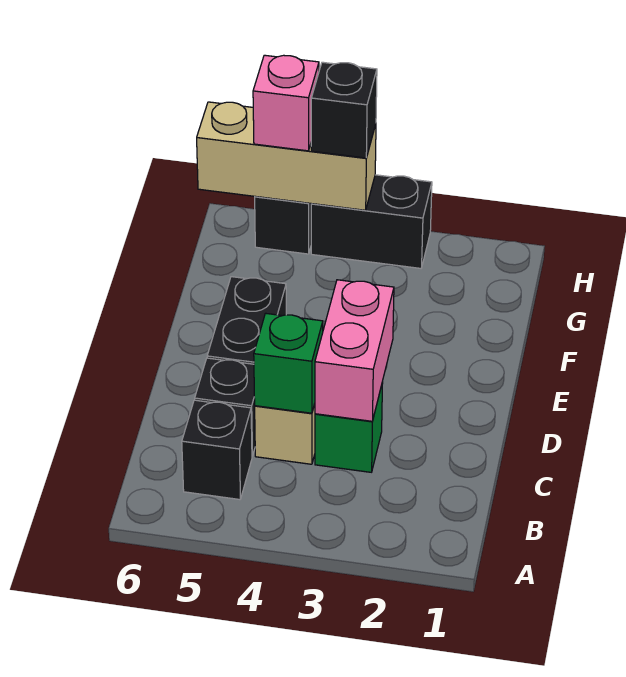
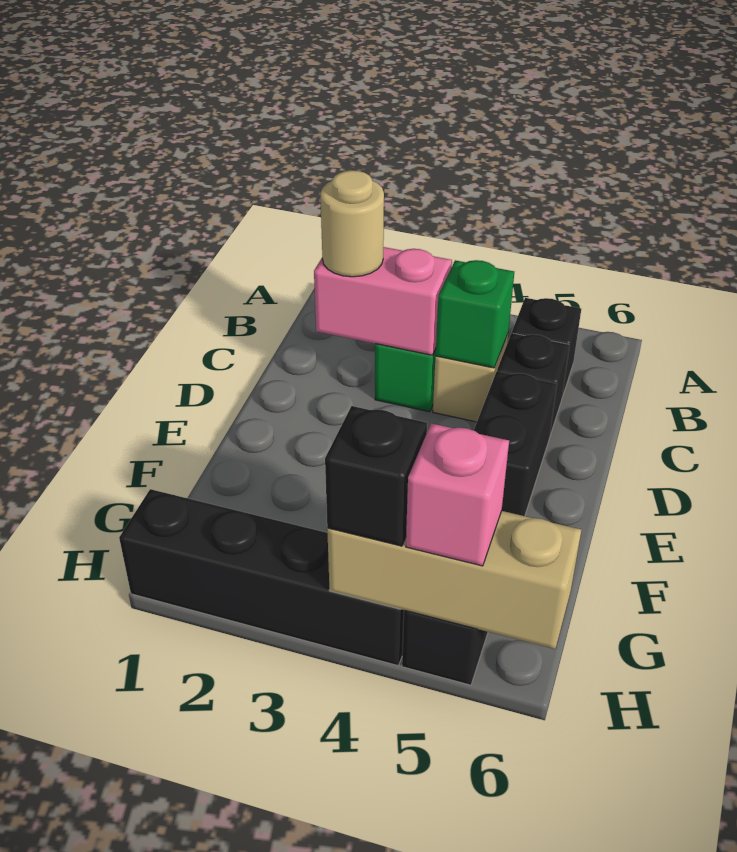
none -> tan round brick C2 level 3
pink brick C3:D3 level 2 -> pink brick C2:C3 level 2
black brick H3:H4 level 1 -> black brick H1:H4 level 1

